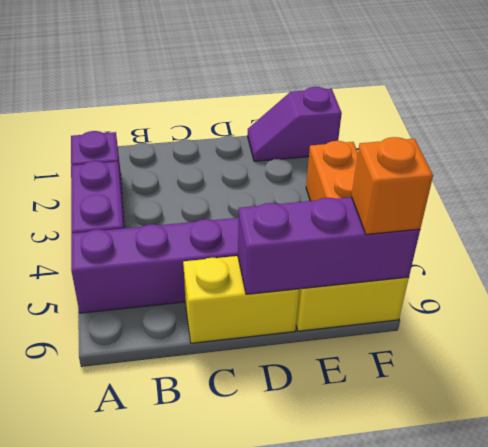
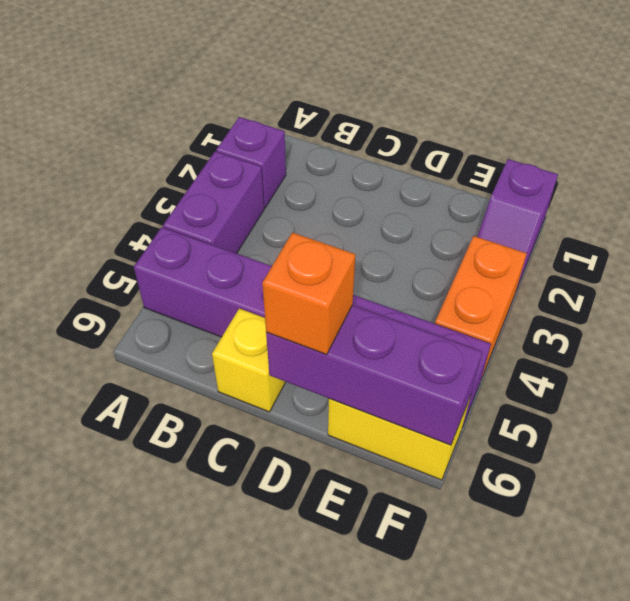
yellow brick C6:D6 level 1 -> yellow brick C6 level 1
purple slope E1:F1 level 1 top F -> purple slope F1:F2 level 1 top 1
orange brick F6 level 3 -> orange brick D6 level 3

